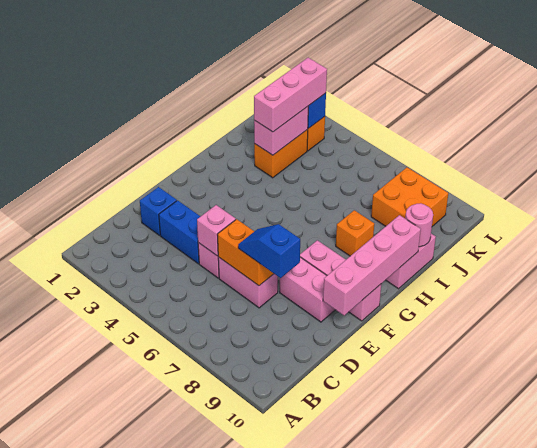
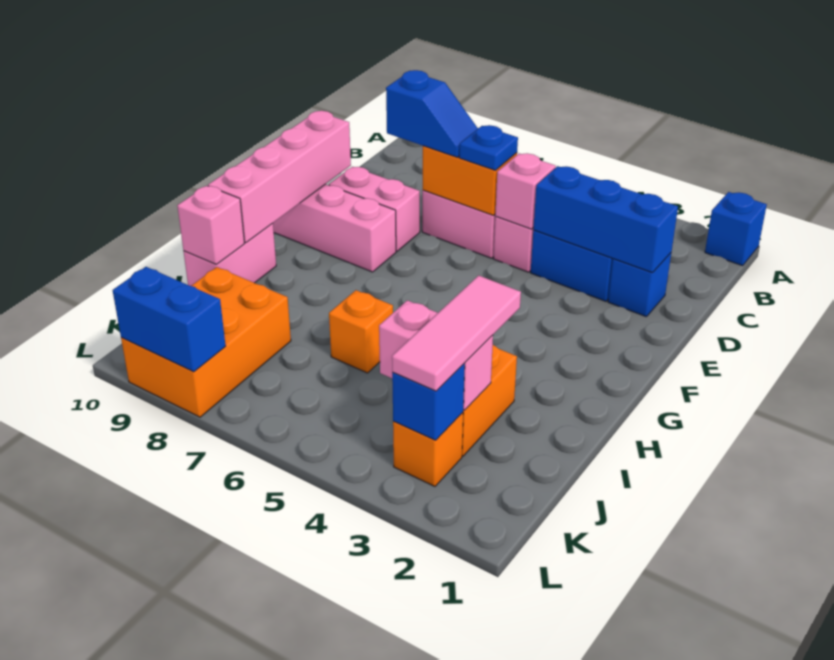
none -> blue brick A1 level 1
none -> blue brick D2:D4 level 2
none -> blue plate D6 level 3
orange brick H8 level 1 -> orange brick I6 level 1
pink brick I3:J3 level 2 -> pink brick J3:J4 level 2
pink brick I3:K3 level 3 -> pink tile I3:K3 level 3
pink round brick I10 level 2 -> pink brick I10 level 2
orange brick J8:K9 level 1 -> orange brick J8:L9 level 1
none -> blue brick L8:L9 level 2

